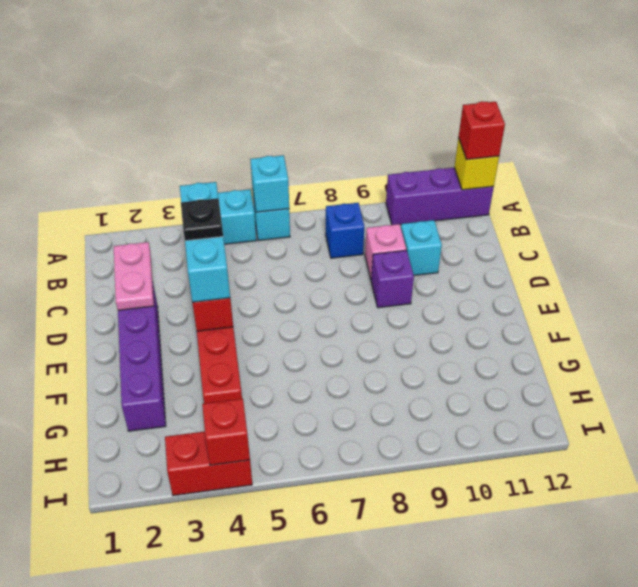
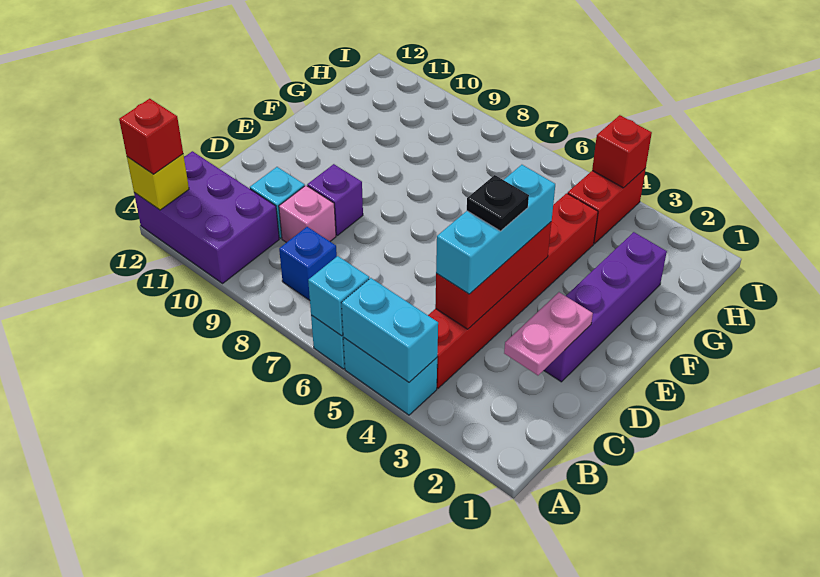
none -> cyan brick A4:A5 level 2
purple brick A10:A12 level 1 -> purple brick A10:B12 level 1
red brick I3:I4 level 1 -> red brick H4:I4 level 1

